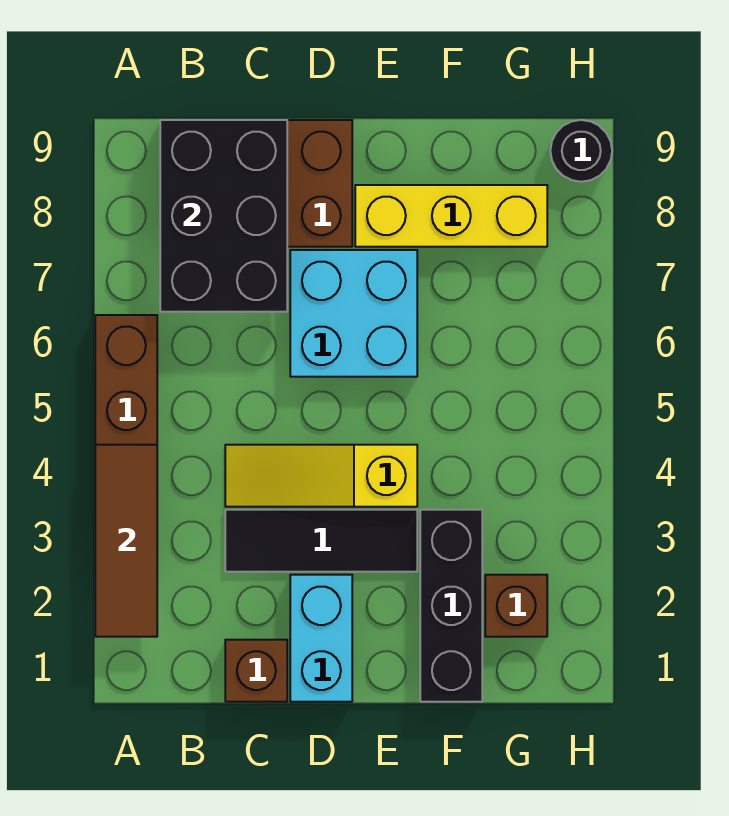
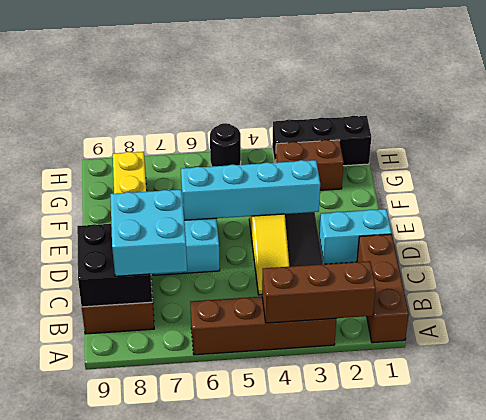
brown tile A2:A4 level 2 -> brown brick A2:A4 level 2
black brick B7:C9 level 2 -> black brick B8:C9 level 2
none -> cyan brick B7:C8 level 3
brown brick C1 level 1 -> brown brick A1:C1 level 1
none -> cyan brick E3:E6 level 2
black brick F1:F3 level 1 -> black brick H1:H3 level 1
brown brick G2 level 1 -> brown brick G2:G3 level 1
black round brick H9 level 1 -> black round brick H5 level 1

